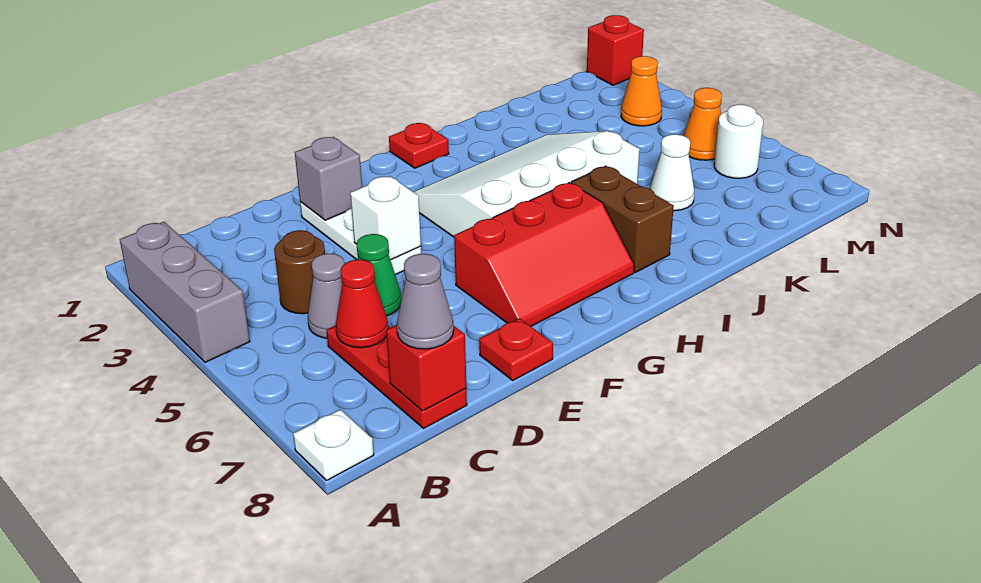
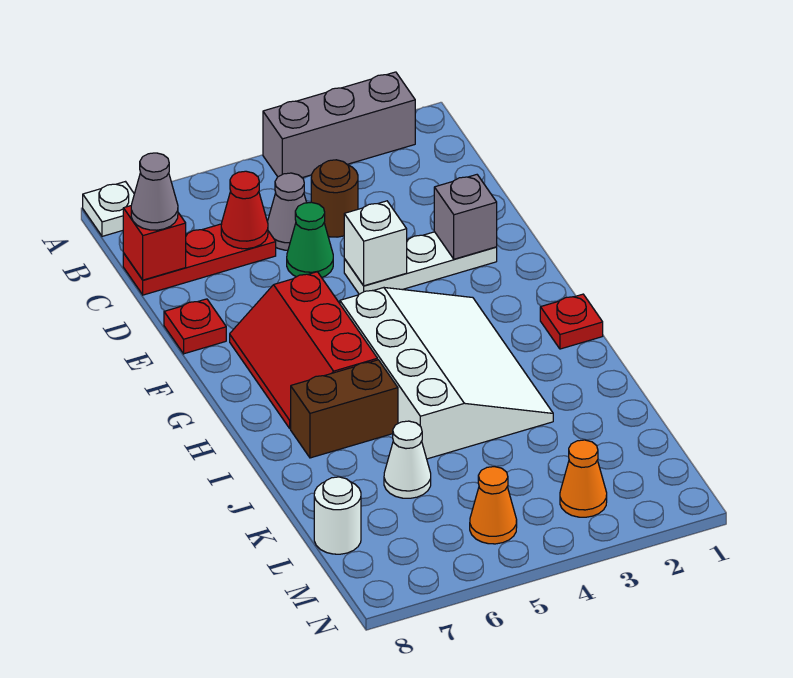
white round brick M6 level 1 -> white round brick L8 level 1
red brick N1 level 1 -> none

